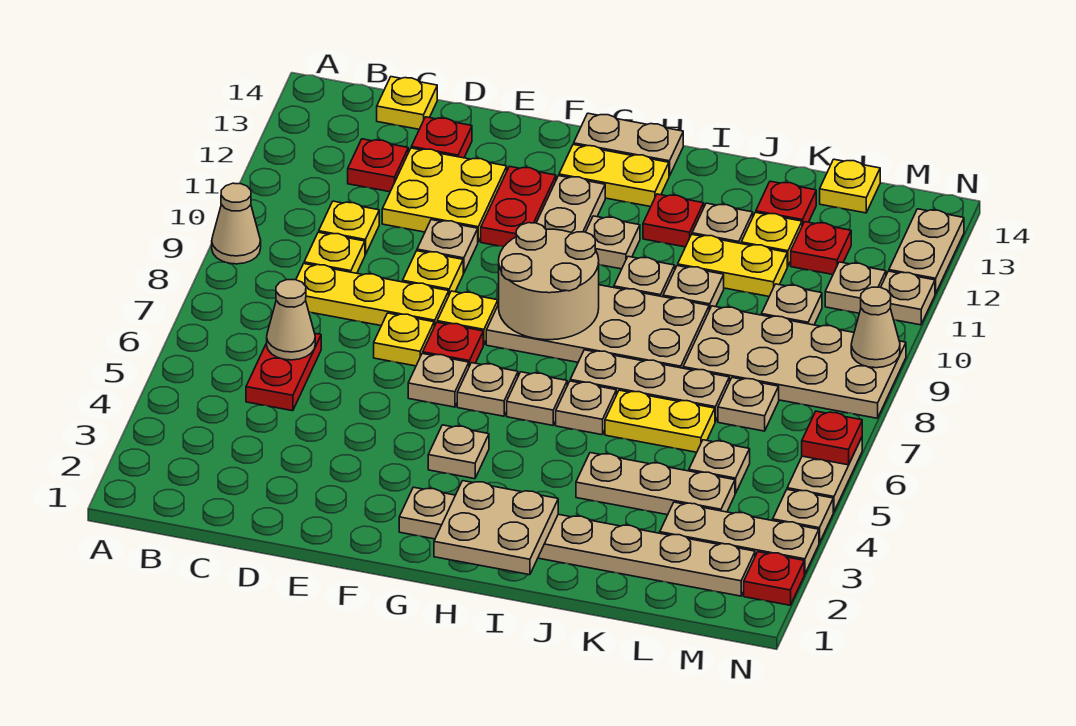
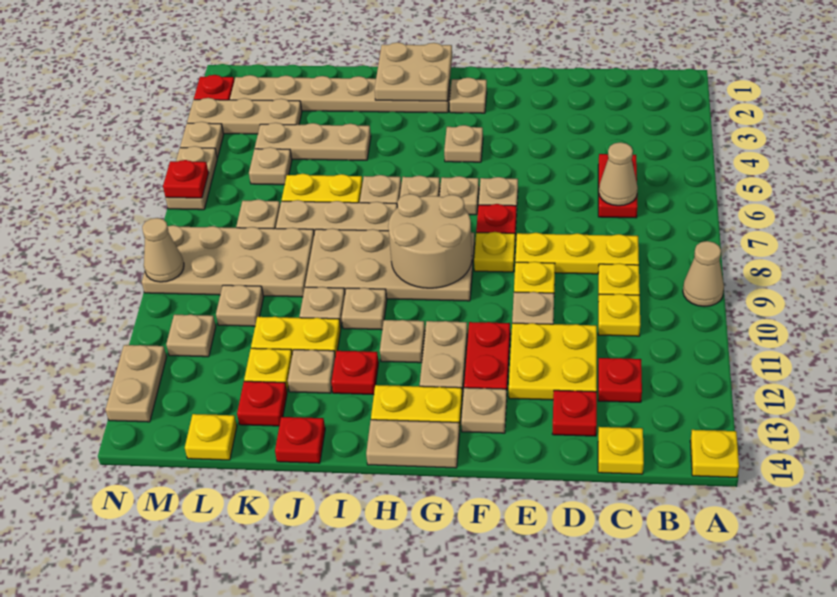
yellow plate E7 level 1 -> yellow plate A14 level 1
red plate L12 level 1 -> red plate J14 level 1
tan plate N11 level 1 -> tan plate F13 level 1

